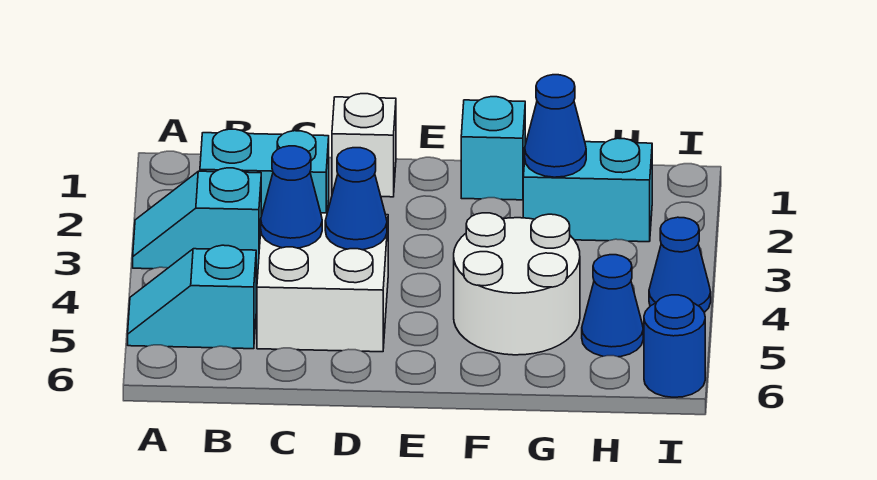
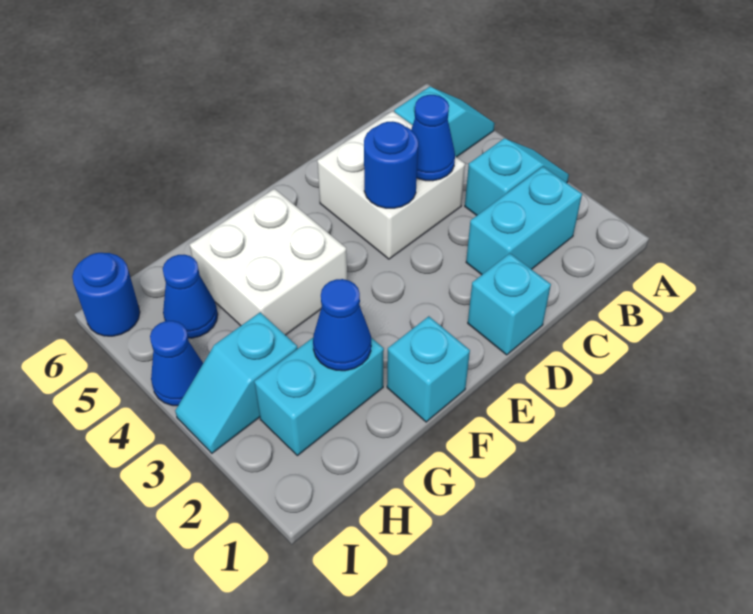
white brick D1 level 1 -> cyan brick D1 level 1
blue cone D4 level 2 -> blue round brick D4 level 2
white round brick F4:G5 level 1 -> white brick F4:G5 level 1
none -> cyan slope H3:I3 level 1 top H

